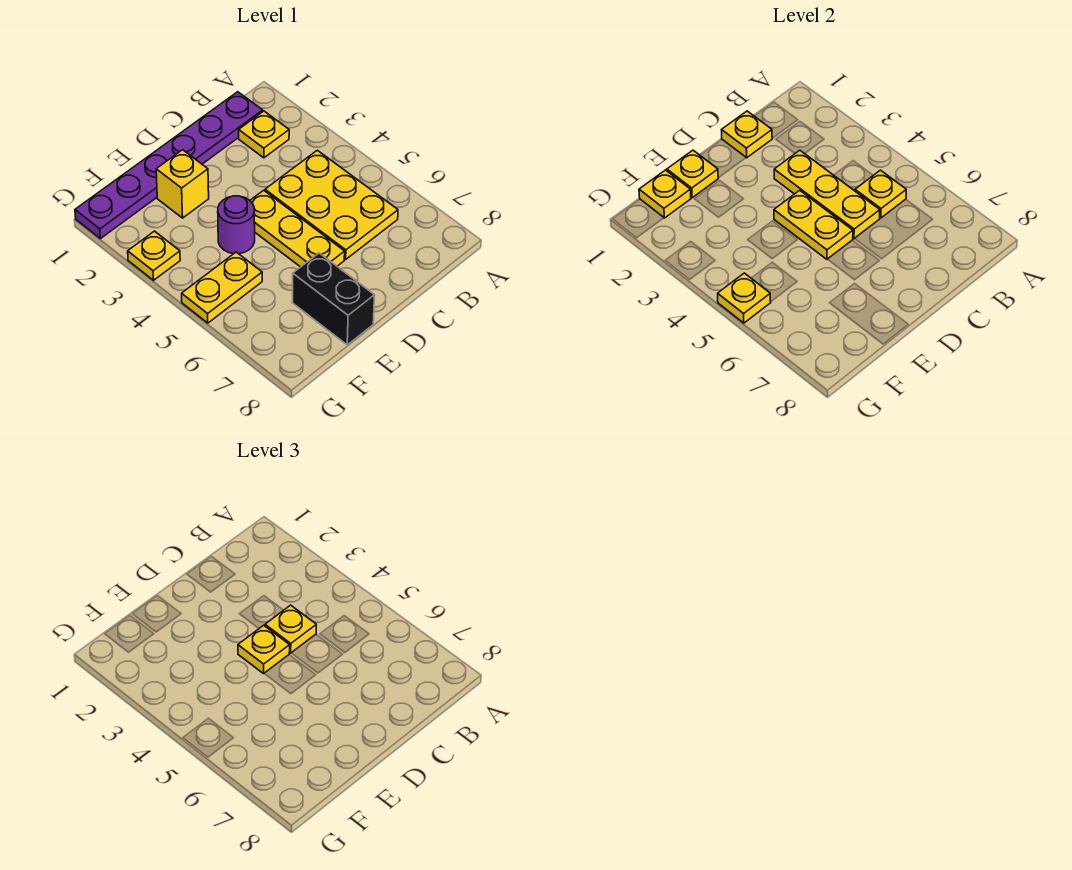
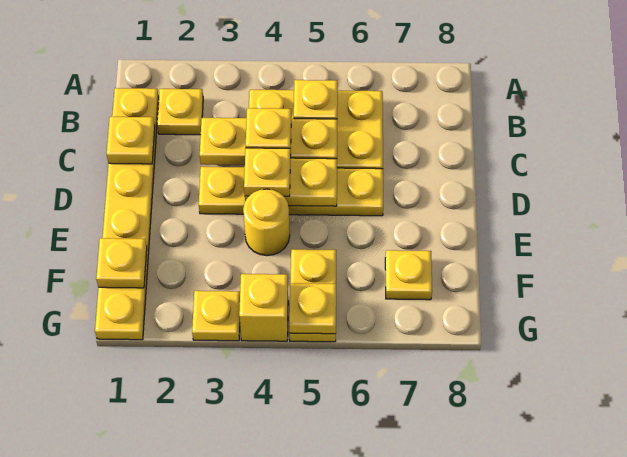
purple plate B1:G1 level 1 -> yellow plate B1:G1 level 1
yellow plate D4:D6 level 1 -> yellow plate D3:D6 level 1
yellow plate E1 level 2 -> yellow plate F7 level 1
yellow brick E2 level 1 -> yellow brick G4 level 1
purple round brick E4 level 1 -> yellow round brick E4 level 1
black brick E7:E8 level 1 -> none

